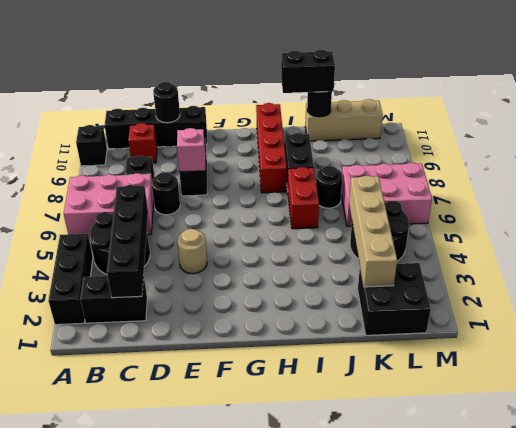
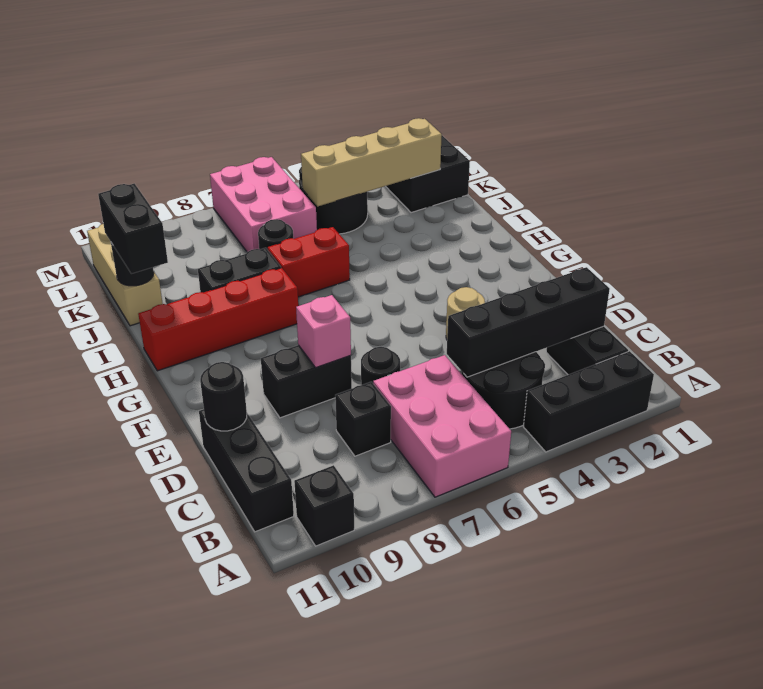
black brick B11:E11 level 1 -> black brick B11:D11 level 1
red brick C10 level 1 -> none

